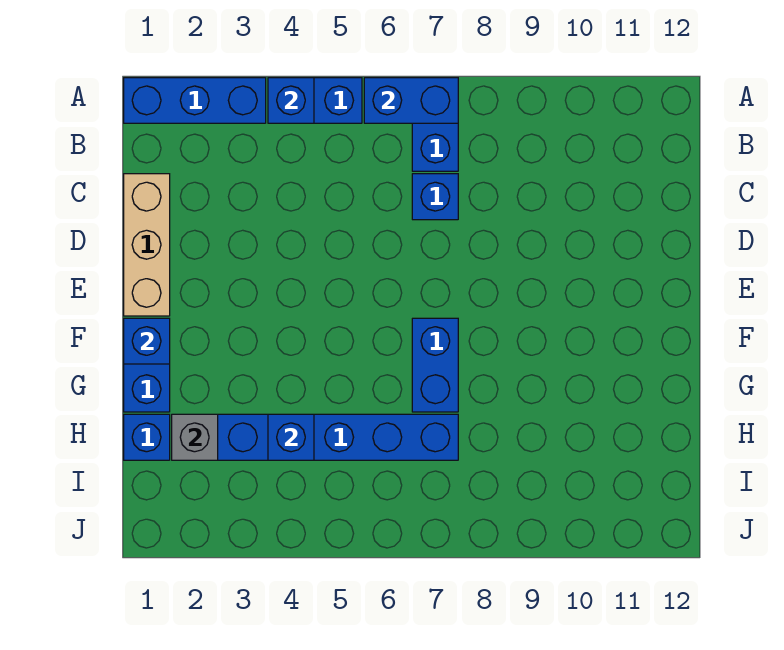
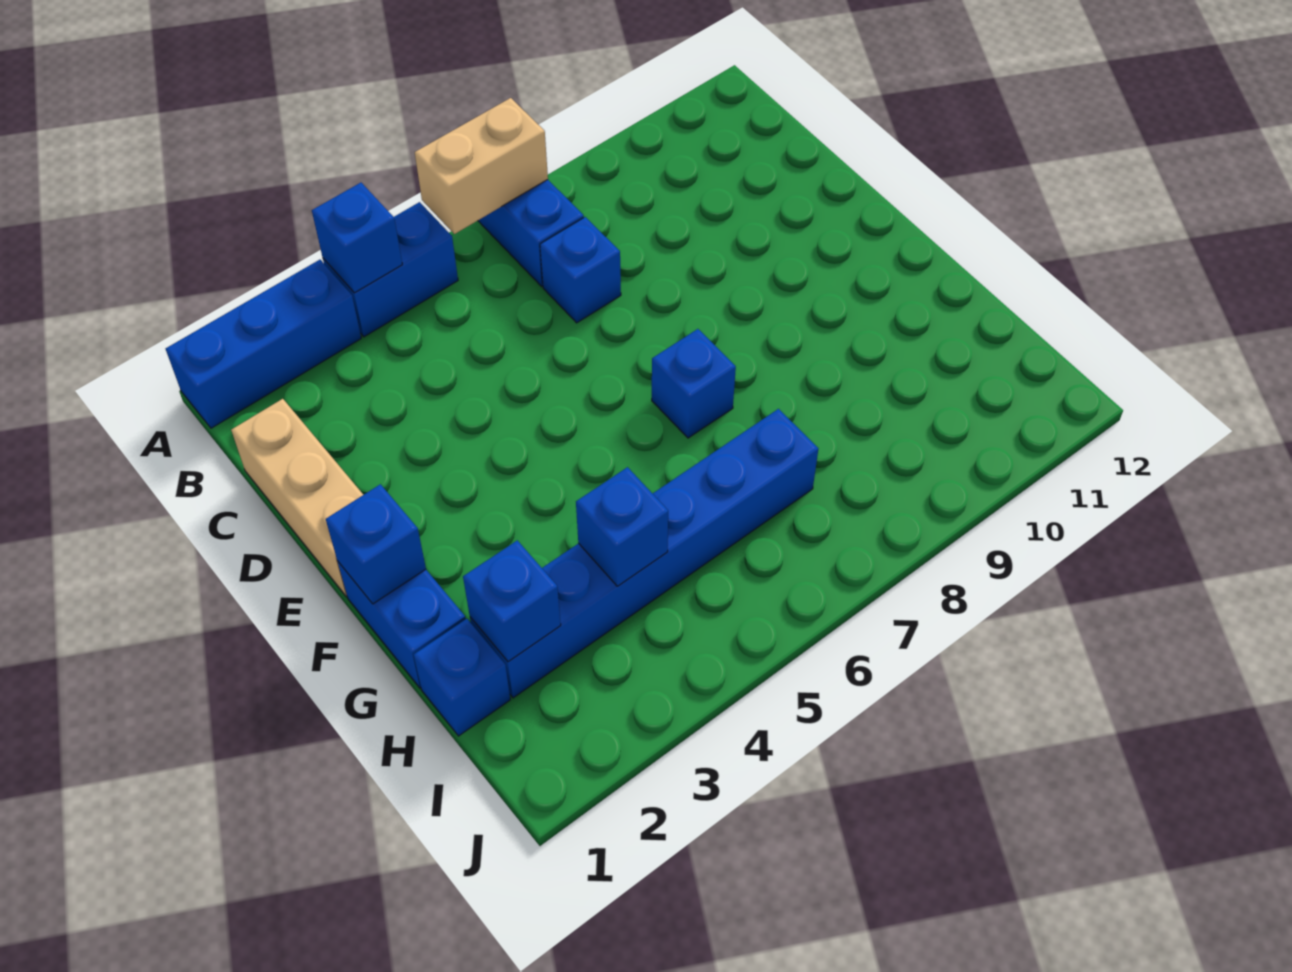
blue brick A6:A7 level 2 -> tan brick A6:A7 level 2
blue brick F7:G7 level 1 -> blue brick F7 level 1
grey brick H2 level 2 -> blue brick H2 level 2

